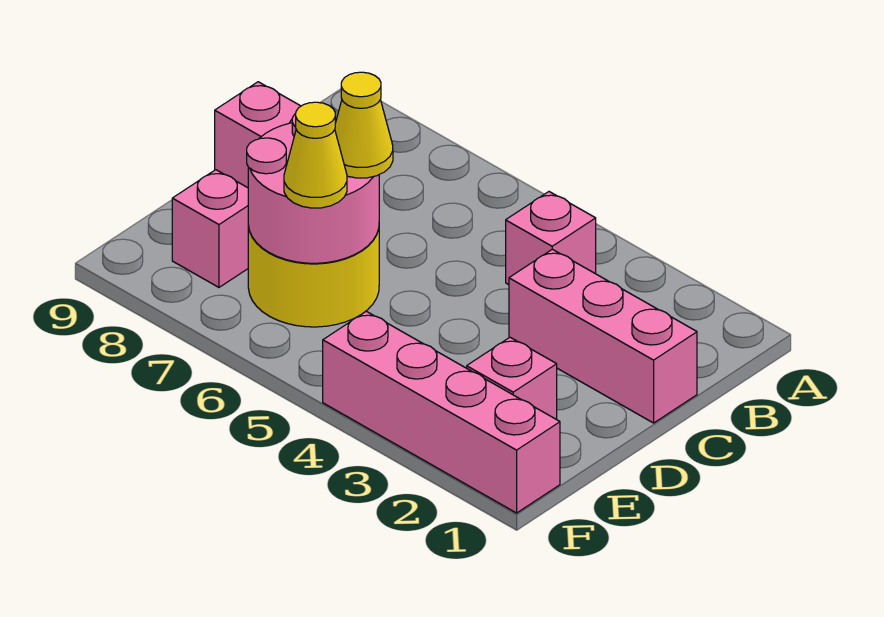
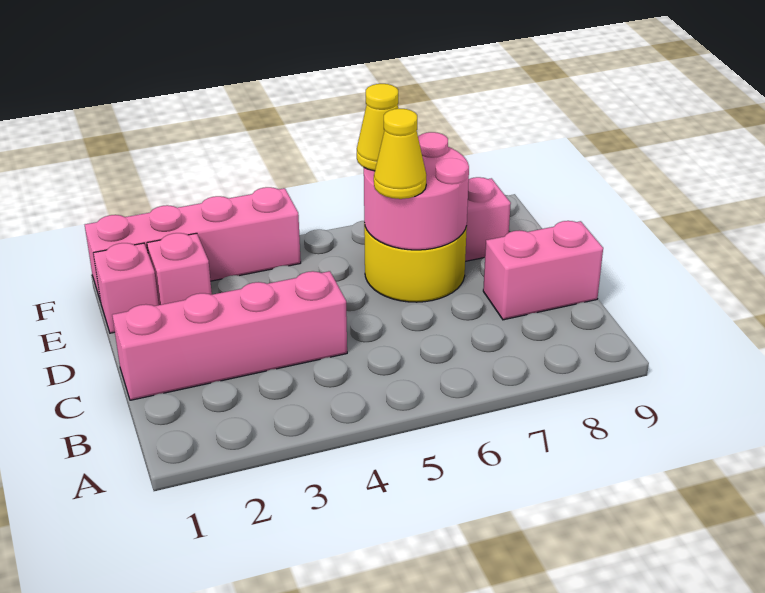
pink brick B4 level 1 -> pink brick E1 level 1
pink brick C1:C3 level 1 -> pink brick C1:C4 level 1

